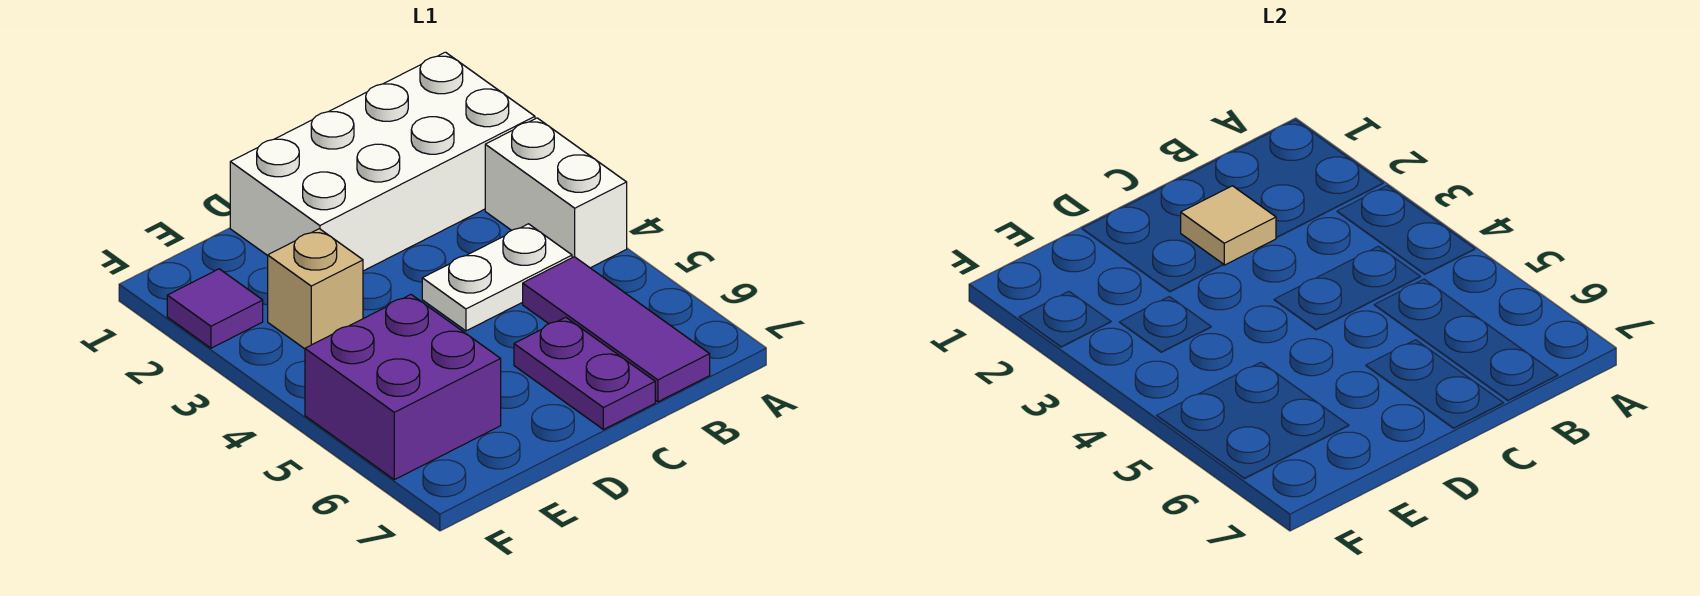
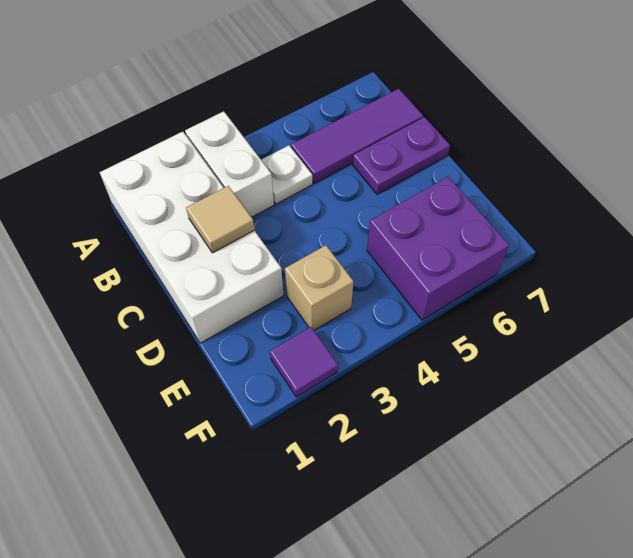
white brick A3:A4 level 1 -> white brick A3:B3 level 1
white plate B4:C4 level 1 -> white plate B4 level 1

